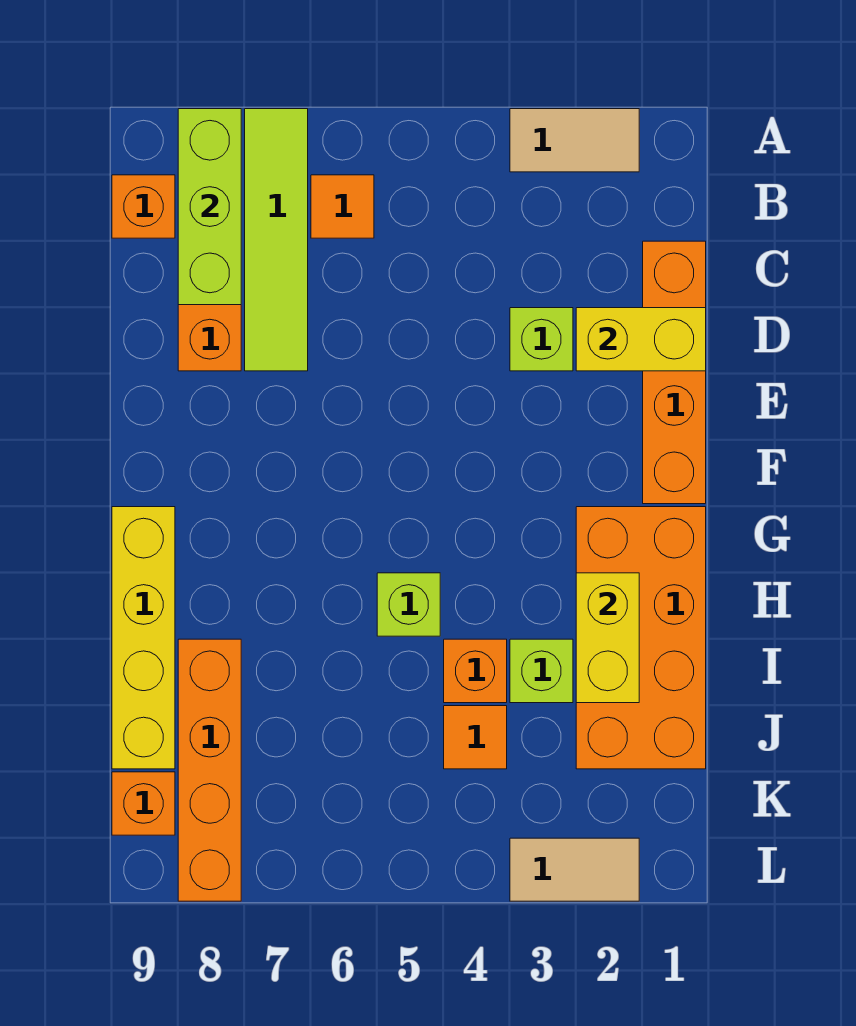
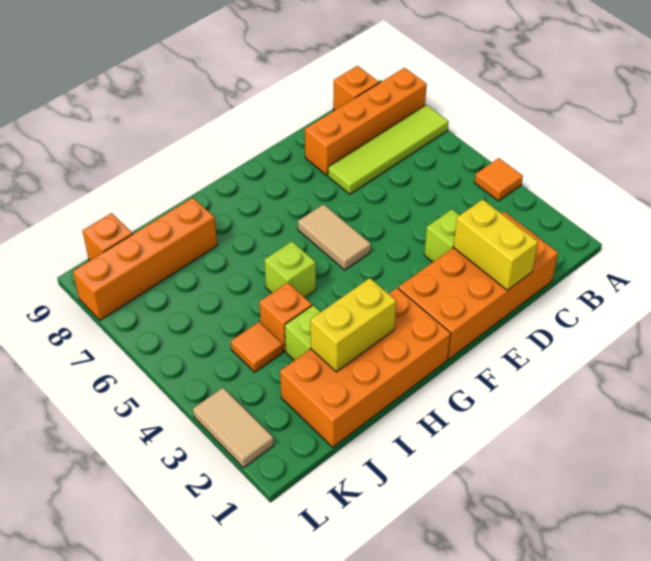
tan tile A2:A3 level 1 -> tan tile F5:F6 level 1
lime brick A8:C8 level 2 -> none
orange tile B6 level 1 -> orange tile A4 level 1
orange brick C1:F1 level 1 -> orange brick C1:F2 level 1
yellow brick G9:J9 level 1 -> none

